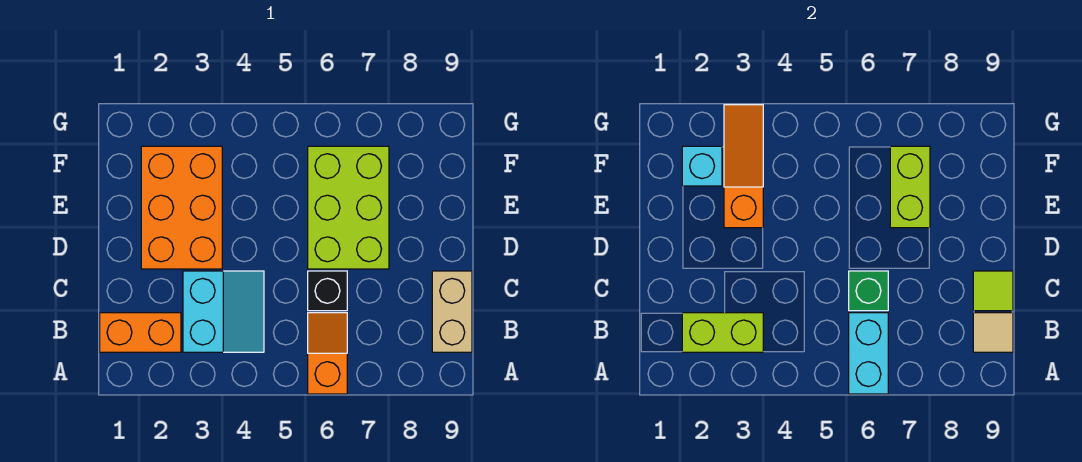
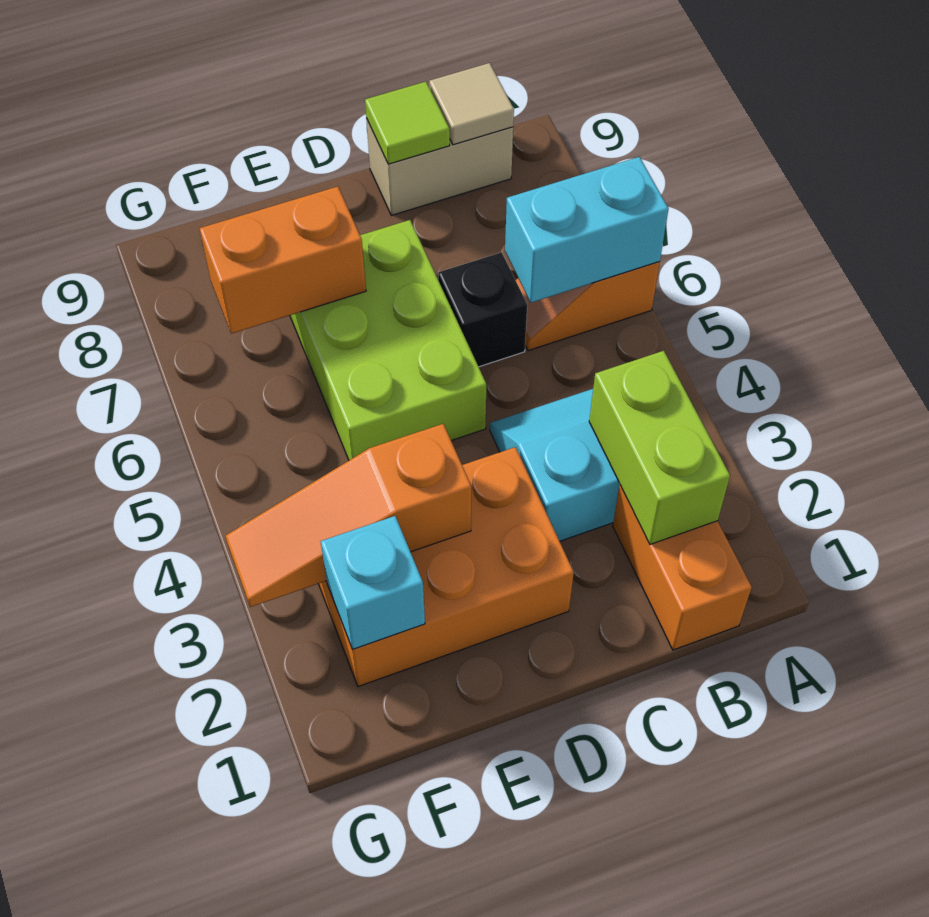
green brick C6 level 2 -> none
lime brick D6:F7 level 1 -> lime brick D5:E7 level 1
lime brick E7:F7 level 2 -> orange brick E7:F7 level 2

